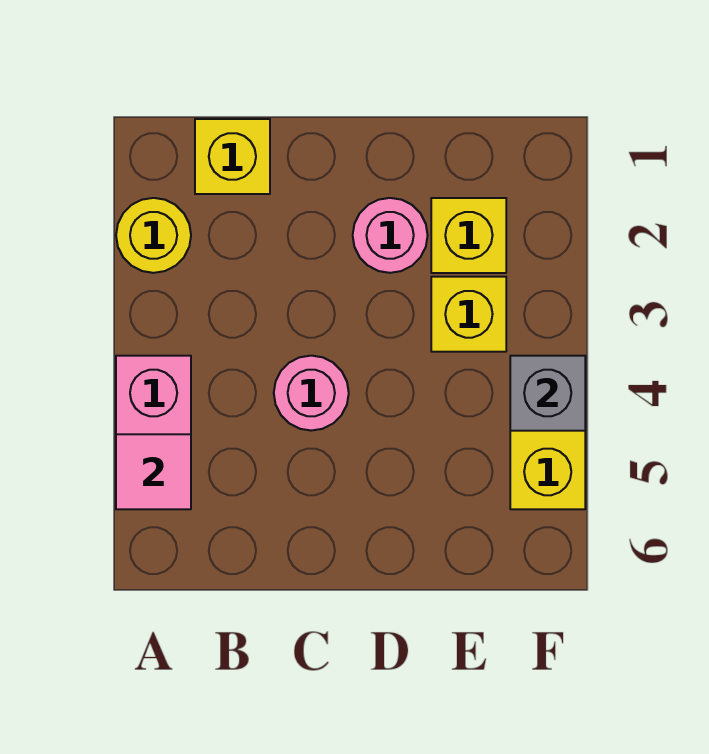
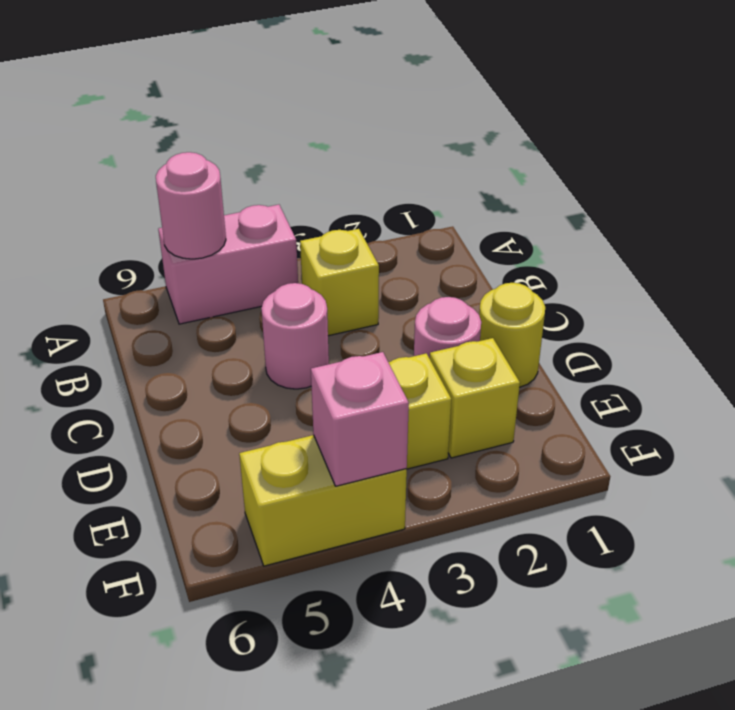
yellow round brick A2 level 1 -> yellow round brick D1 level 1
pink tile A5 level 2 -> pink round brick A5 level 2
yellow brick B1 level 1 -> yellow brick B3 level 1
grey brick F4 level 2 -> pink brick F4 level 2

